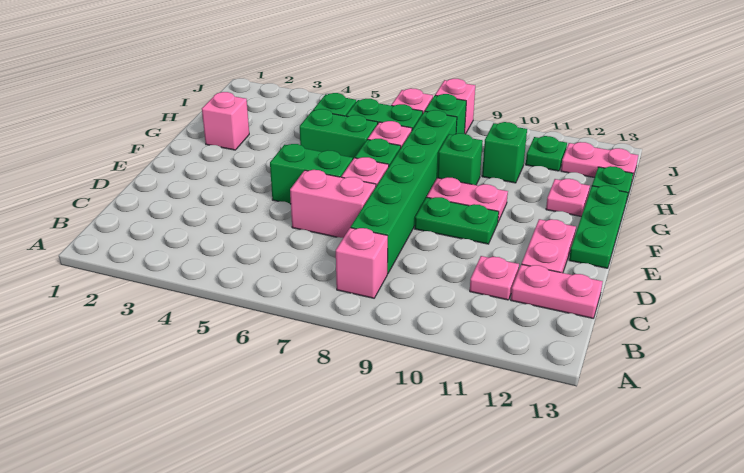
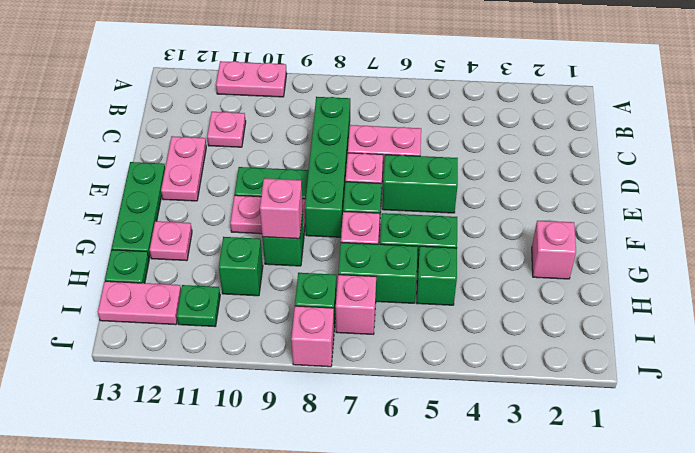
pink brick B8 level 1 -> pink brick G9 level 2
green brick C8:H8 level 1 -> green brick C8:F8 level 1
pink plate C12:C13 level 1 -> pink plate A10:A11 level 1

